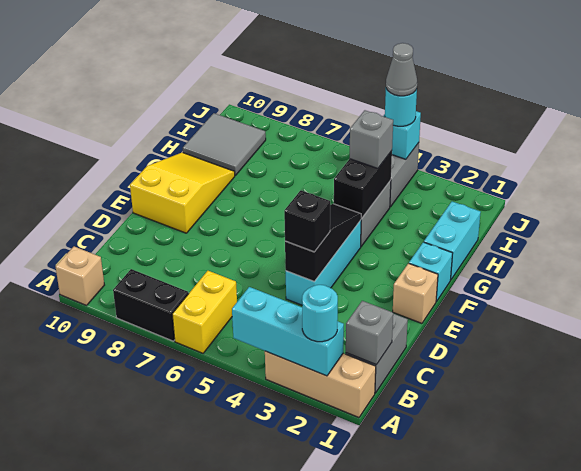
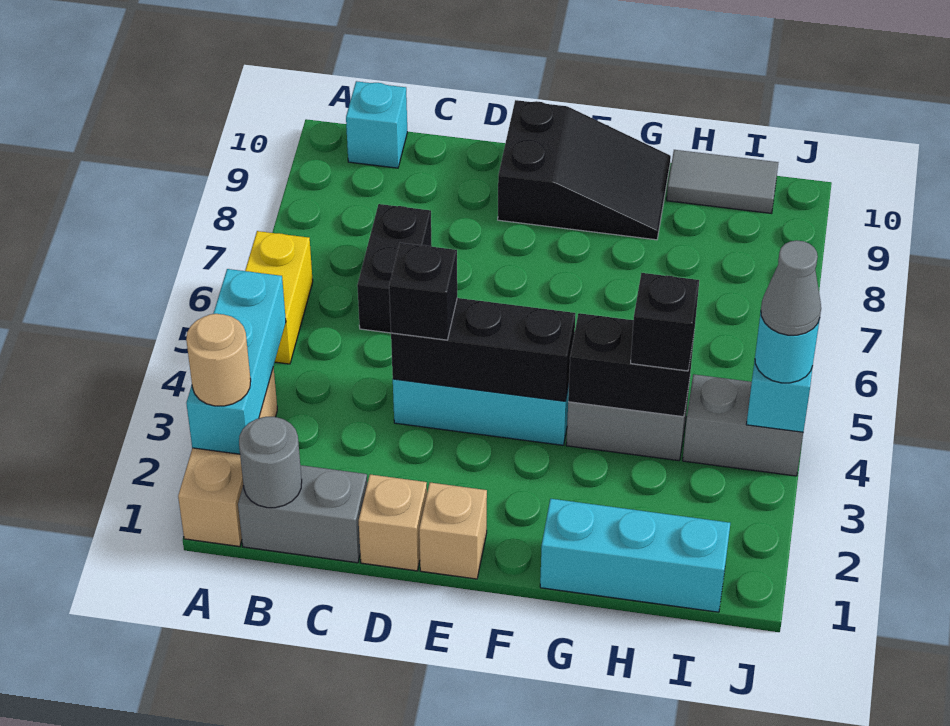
cyan round brick A2 level 3 -> tan round brick A2 level 3
yellow brick A6:B6 level 1 -> yellow brick A5:A6 level 1
black brick A7:A8 level 1 -> black brick C6:C7 level 1
tan brick A10 level 1 -> tan brick D1 level 1
grey brick B1 level 2 -> grey round brick B1 level 2
black slope D4:F4 level 2 top D -> black brick D4:F4 level 2
yellow slope E9:G10 level 1 top E -> black slope E9:G10 level 1 top E
cyan brick F1 level 1 -> cyan brick B10 level 1
cyan brick G1:H1 level 1 -> cyan brick G1:I1 level 1
grey brick H4 level 3 -> black brick H4 level 3
grey tile H9:I10 level 1 -> grey tile H10:I10 level 1

